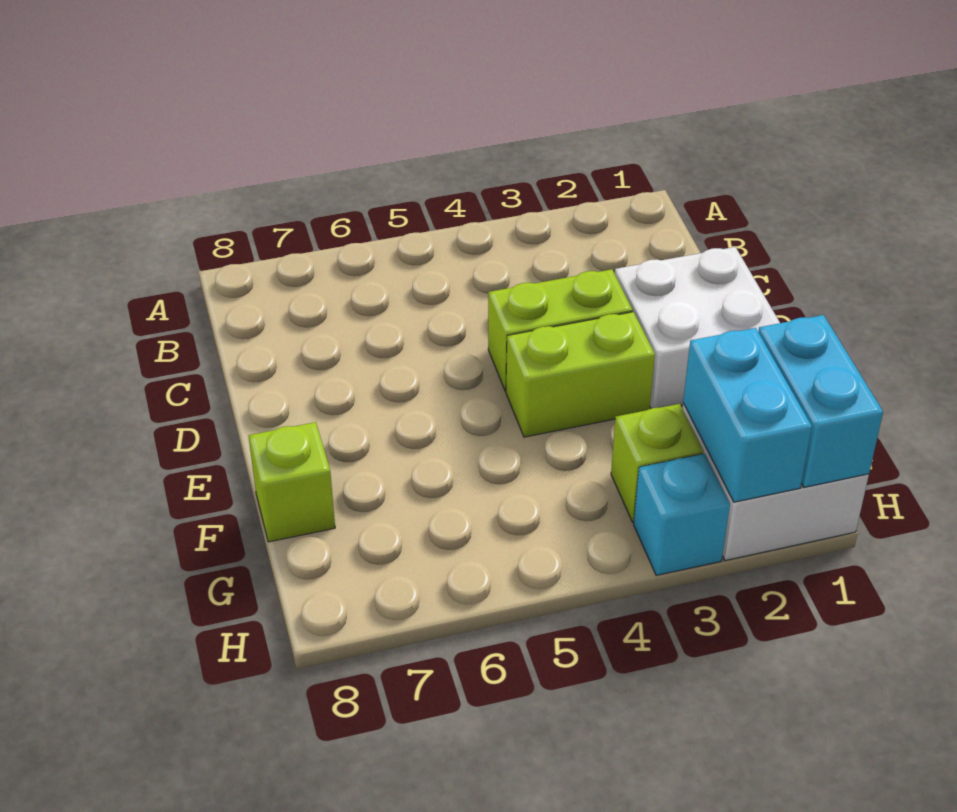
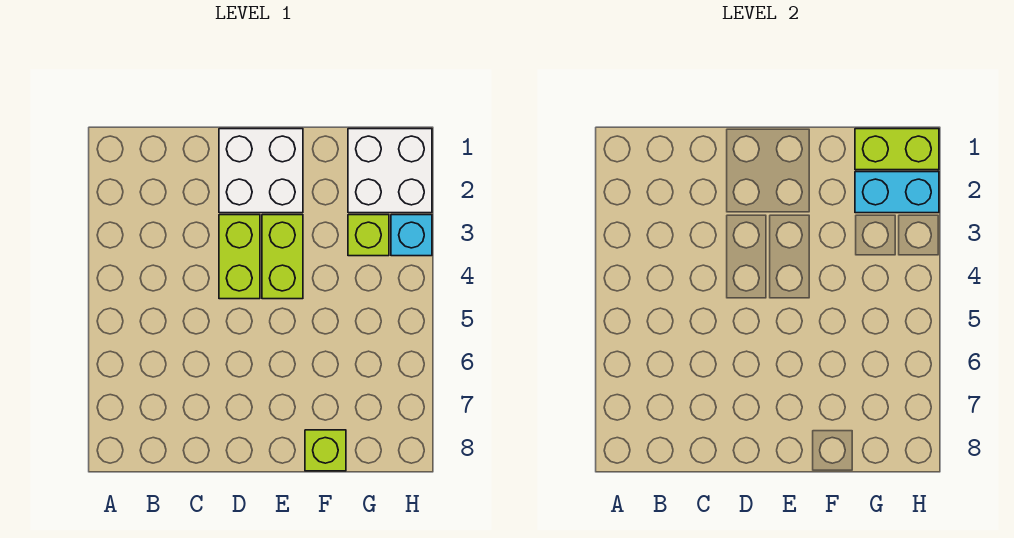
cyan brick G1:H1 level 2 -> lime brick G1:H1 level 2

